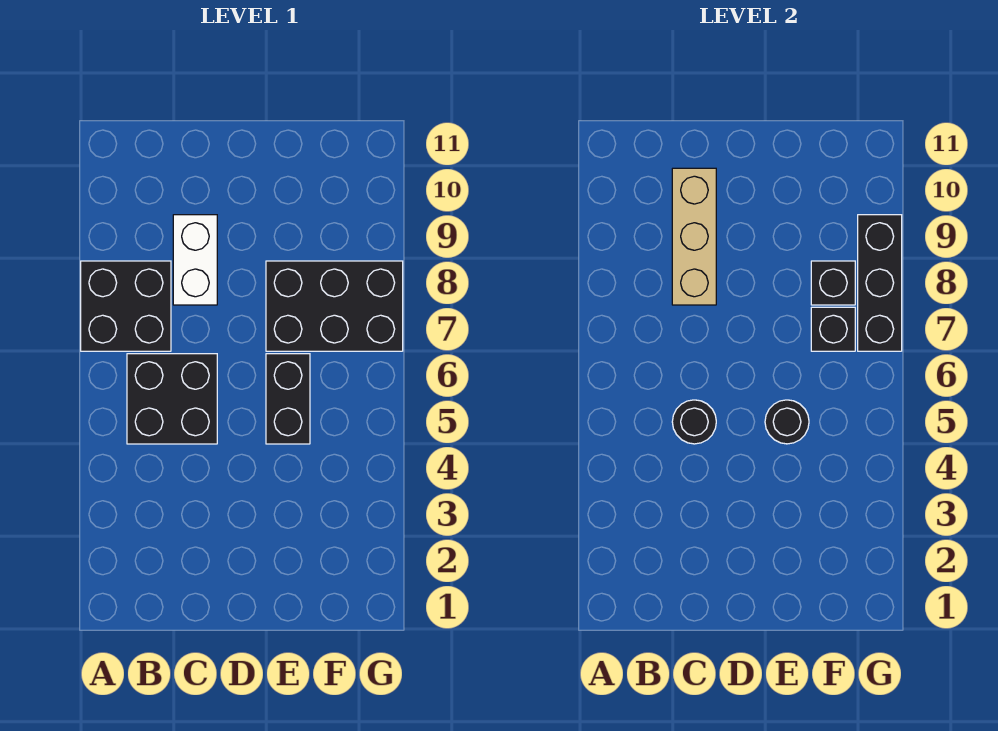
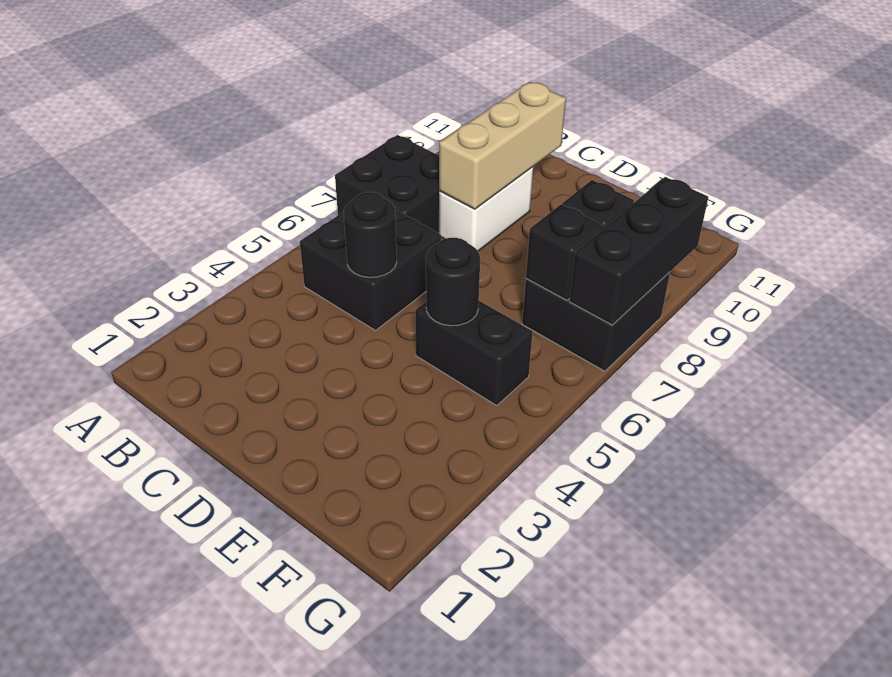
black brick E5:E6 level 1 -> black brick E5:F5 level 1
black brick E7:G8 level 1 -> black brick F7:G8 level 1

